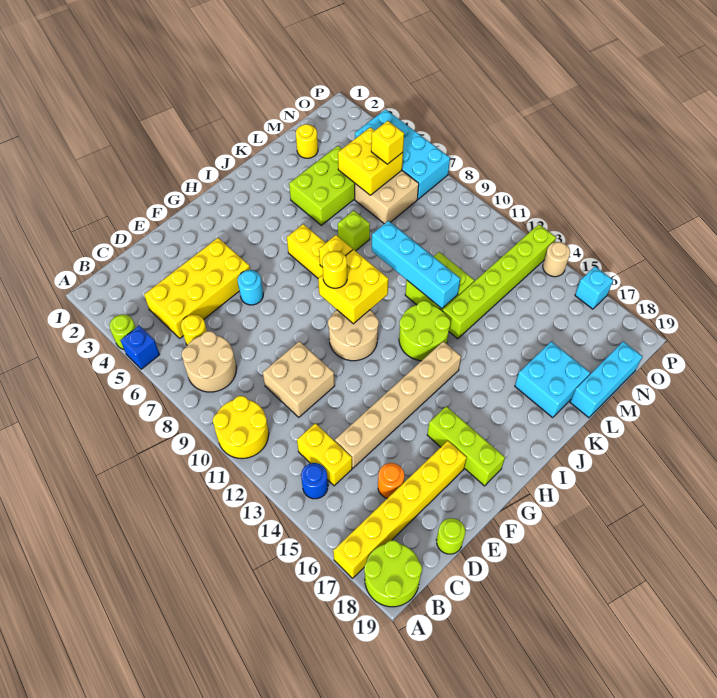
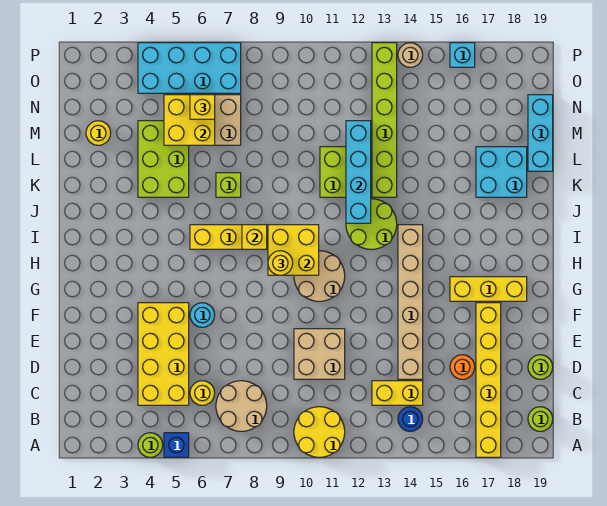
lime round brick A18:B19 level 1 -> lime round brick B19 level 1
lime brick G16:G18 level 1 -> yellow brick G16:G18 level 1
cyan brick K9:K12 level 2 -> cyan brick J12:M12 level 2

